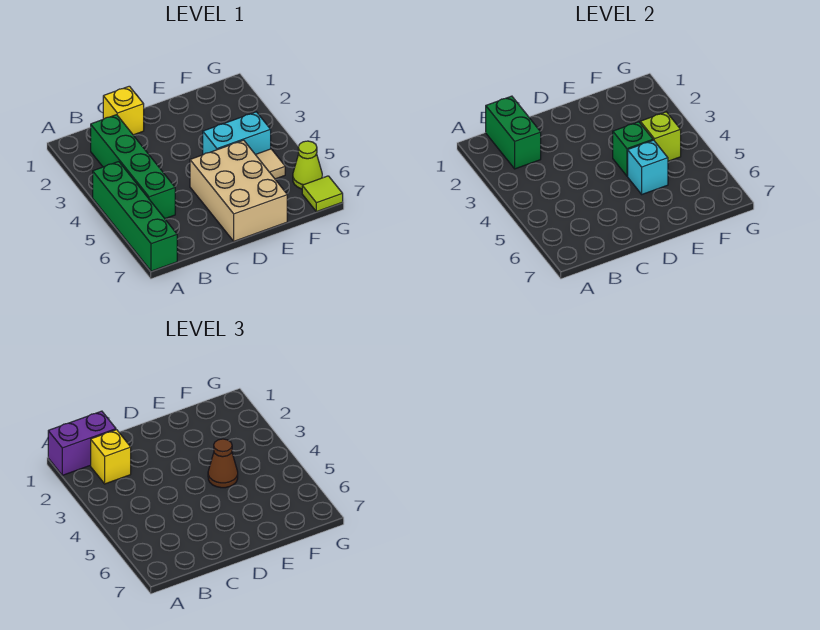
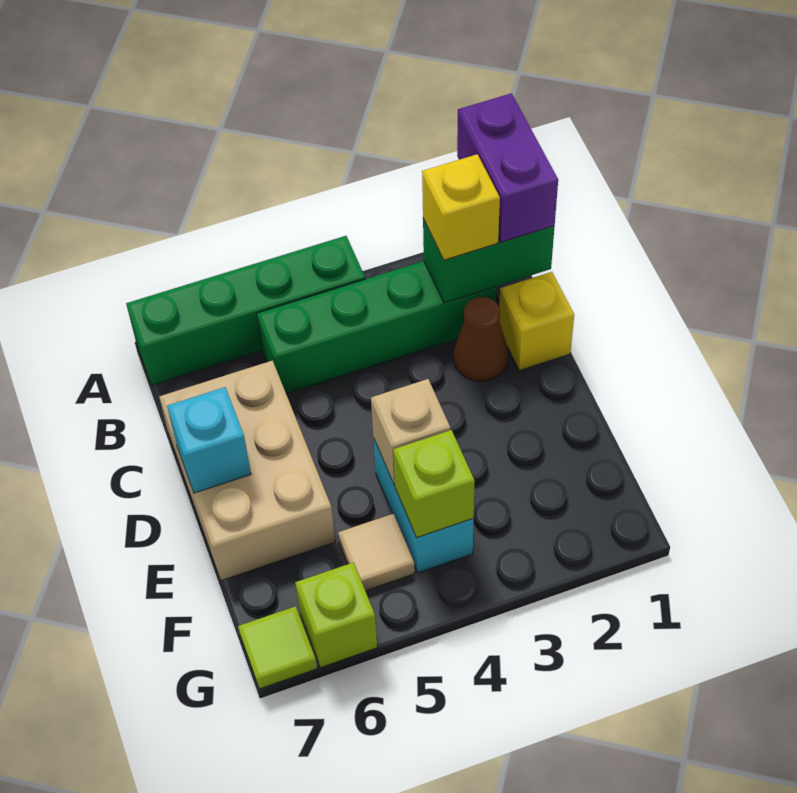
tan brick D5:E7 level 1 -> tan brick C6:E7 level 1
green brick E4 level 2 -> tan brick E4 level 2
brown cone E4 level 3 -> brown cone C2 level 1
cyan brick E5 level 2 -> cyan brick D7 level 2
lime cone G6 level 1 -> lime brick G6 level 1

